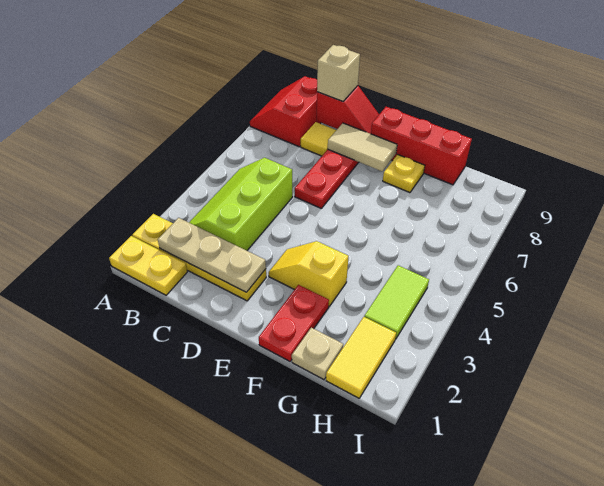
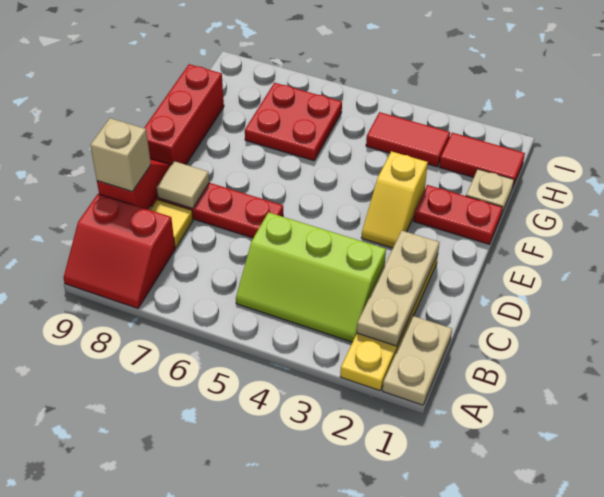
yellow plate A1:B1 level 1 -> tan plate A1:B1 level 1
tan tile D8:E8 level 2 -> tan tile D8 level 2
yellow plate F8 level 1 -> none
none -> red plate G6:H7 level 1
yellow tile H1:H2 level 1 -> red tile H1:H2 level 1
lime tile H3:H4 level 1 -> red tile H3:H4 level 1

